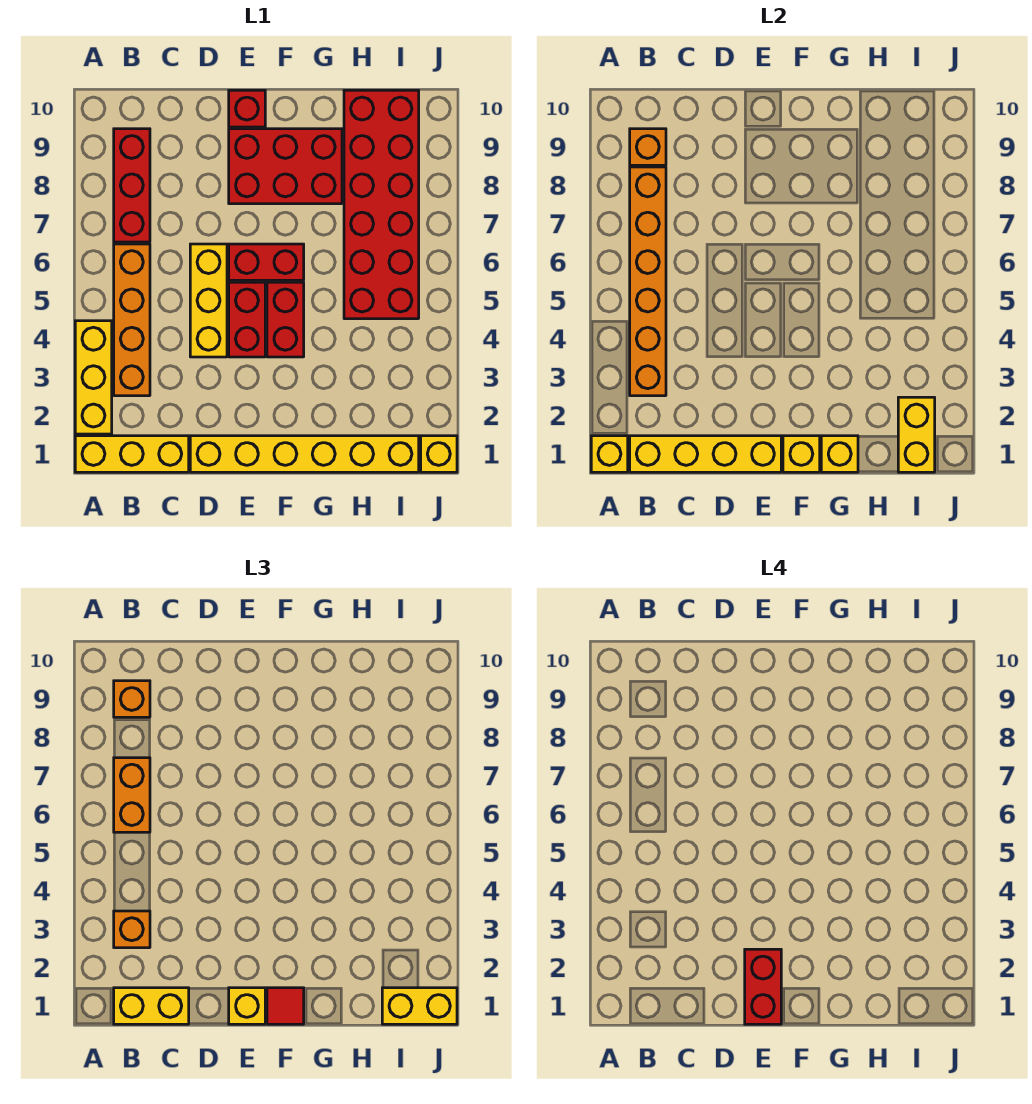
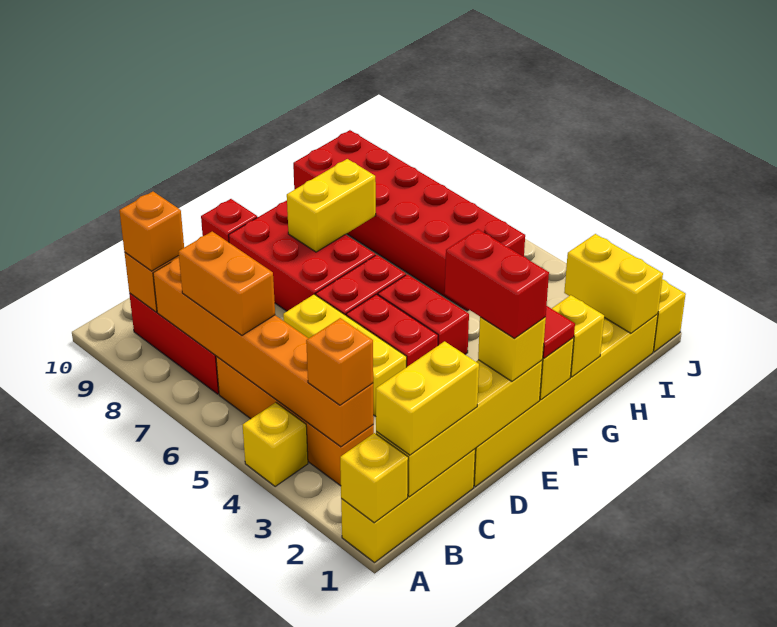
yellow brick A2:A4 level 1 -> yellow brick A4 level 1
red brick E8:G9 level 1 -> red brick E7:F9 level 1
yellow brick I1:J1 level 3 -> yellow brick F8:G8 level 2

